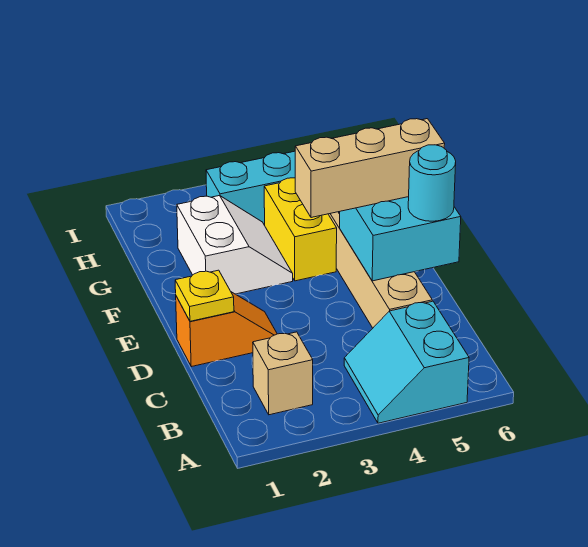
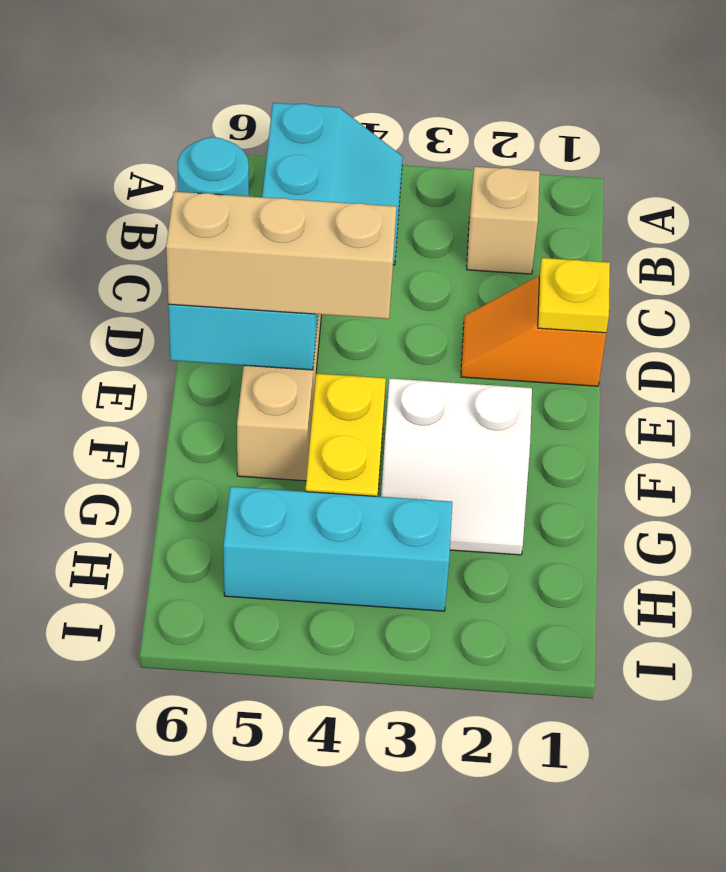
white slope F2:G3 level 1 top 2 -> white slope F2:G3 level 1 top F

